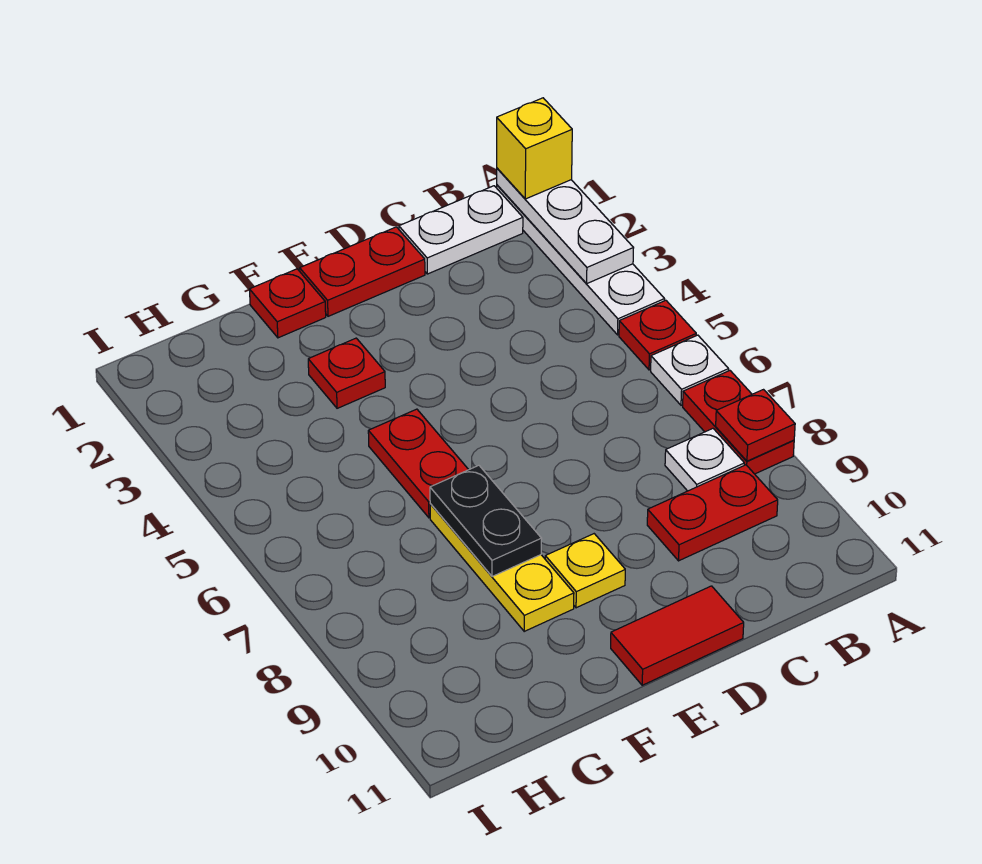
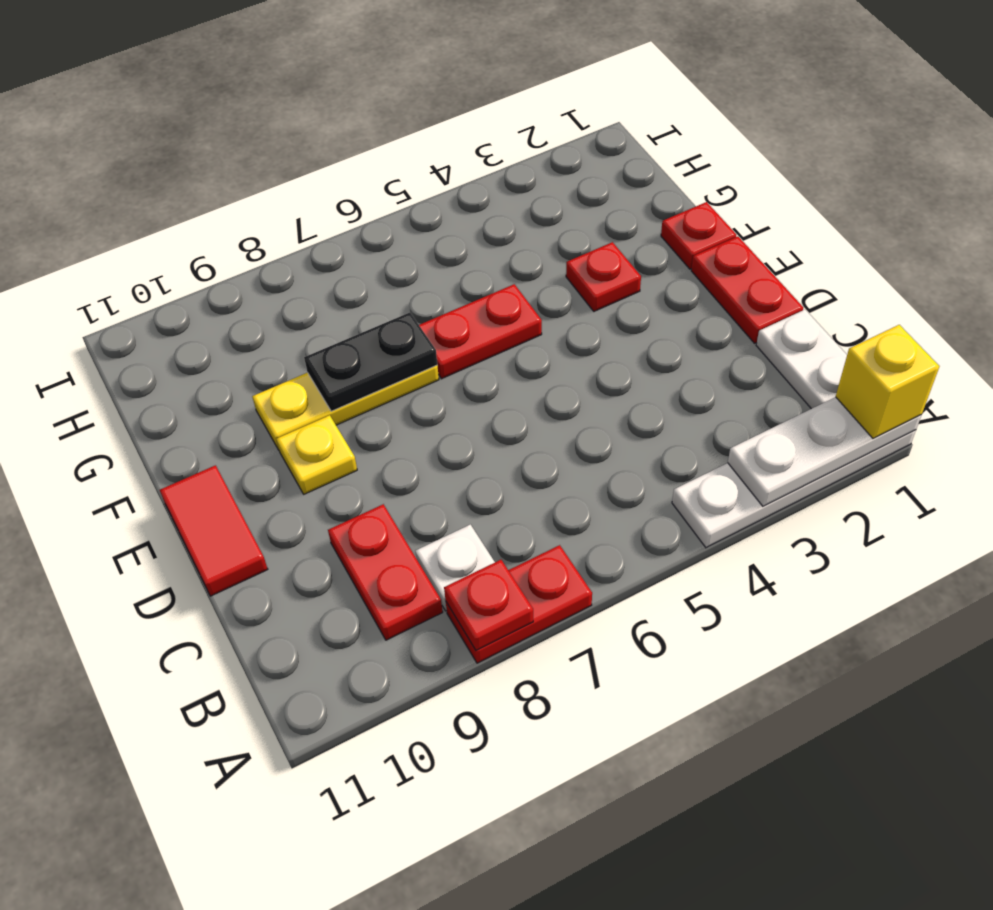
red plate A5 level 1 -> none
white plate A6 level 1 -> none

